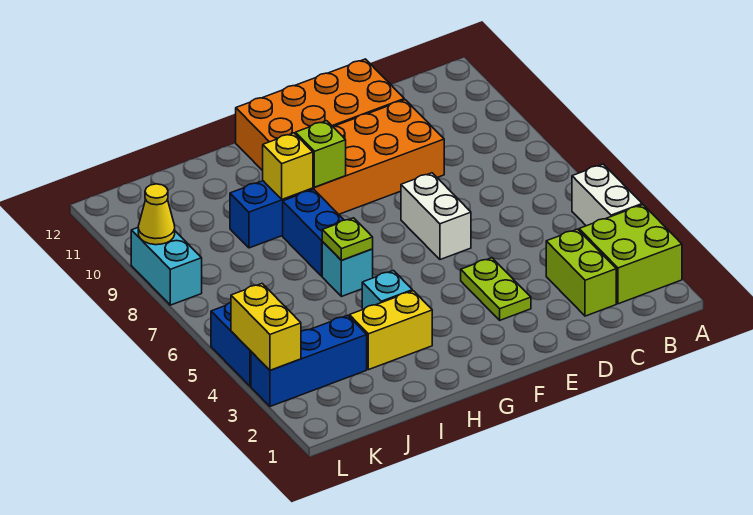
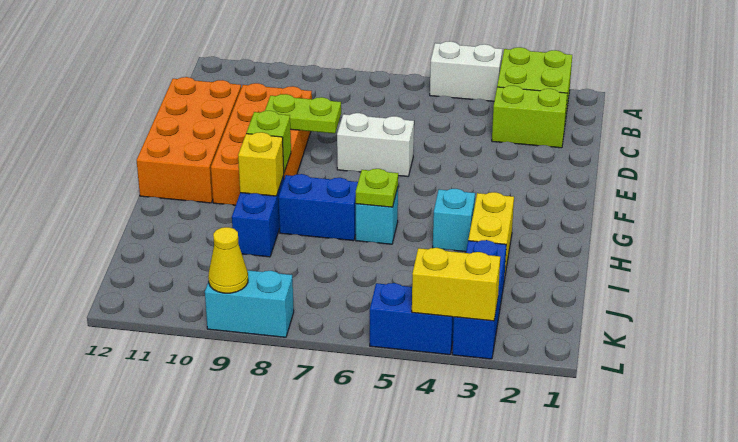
lime plate E3:E4 level 1 -> lime plate E8:E9 level 2

